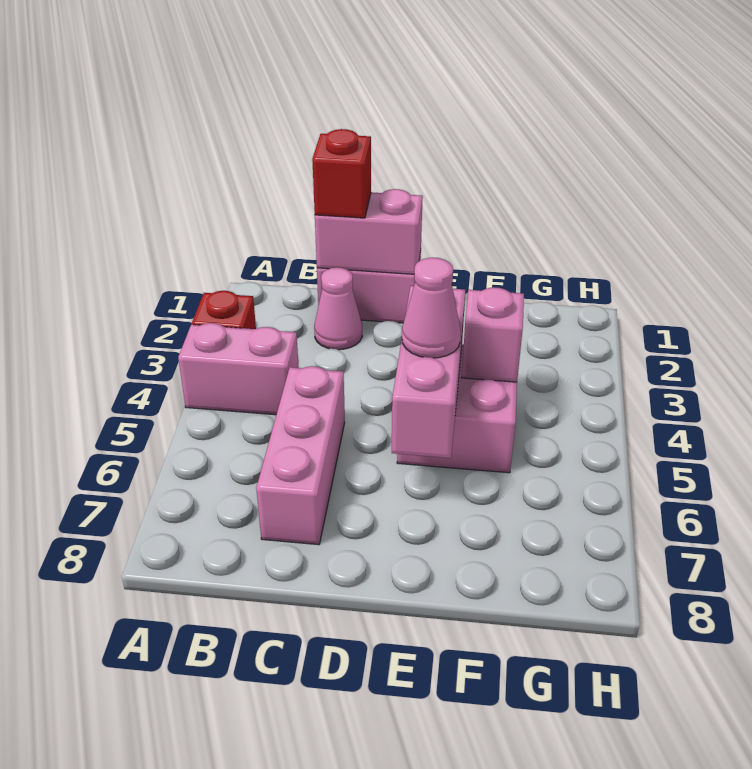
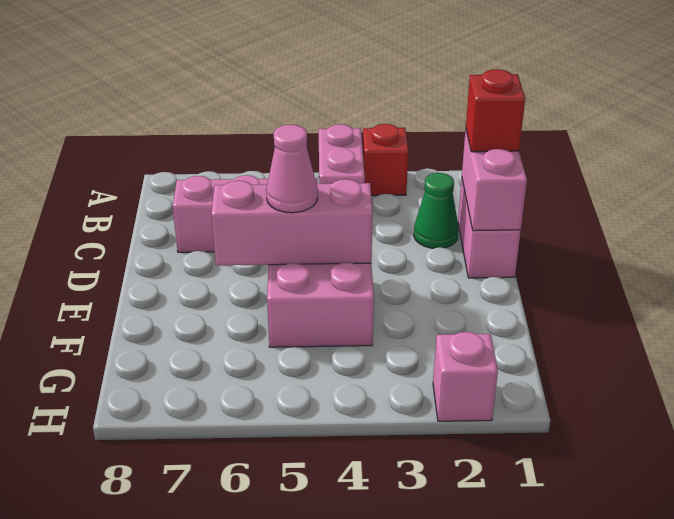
pink cone C2 level 1 -> green cone C2 level 1
pink brick F4 level 2 -> pink brick H2 level 1

